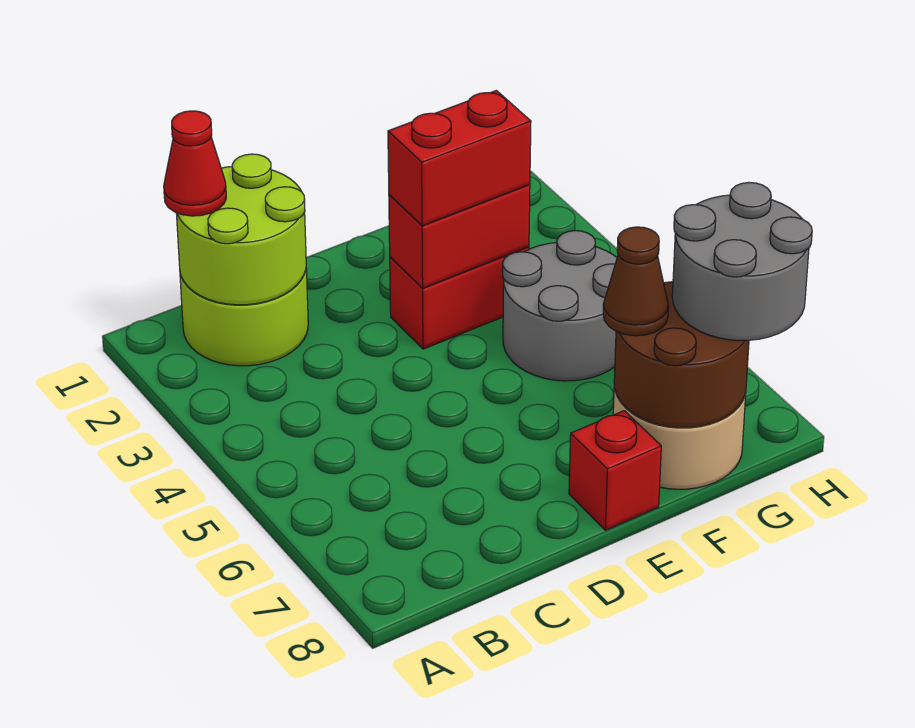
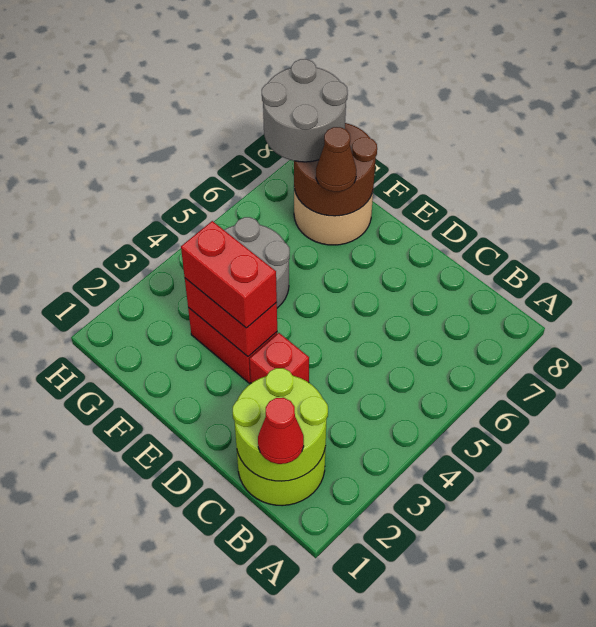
red brick E8 level 1 -> red brick D3 level 1

